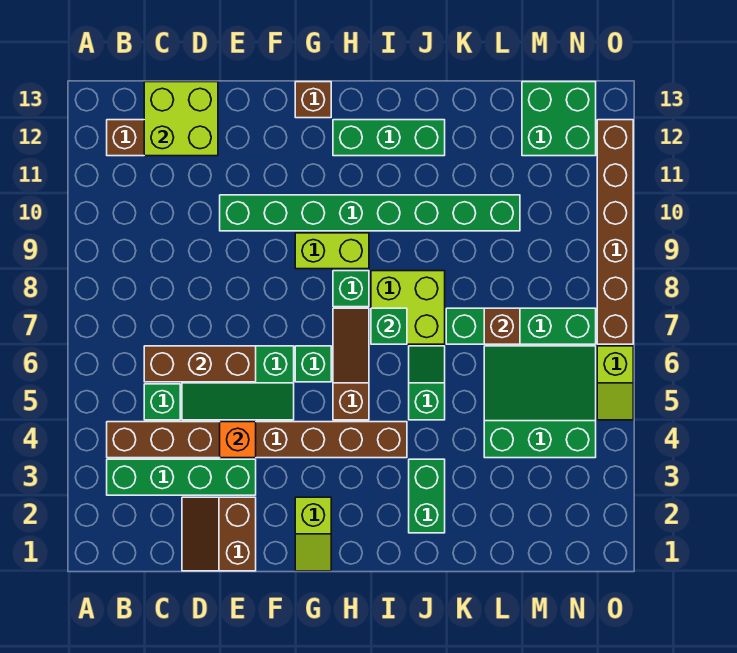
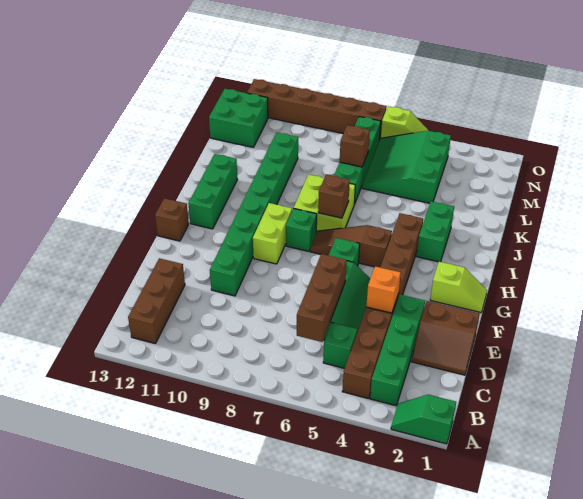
lime brick C12:D13 level 2 -> none
green brick I7 level 2 -> brown brick I7 level 2
green brick J2:J3 level 1 -> green brick I3:J3 level 1
green slope J5:J6 level 1 top 5 -> green slope A1:A2 level 1 top 1

